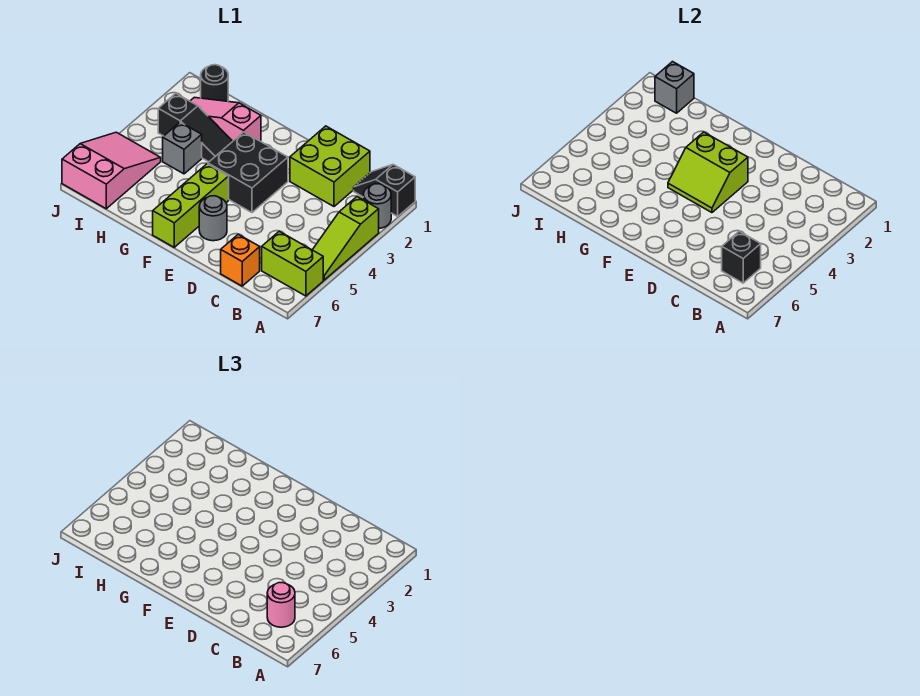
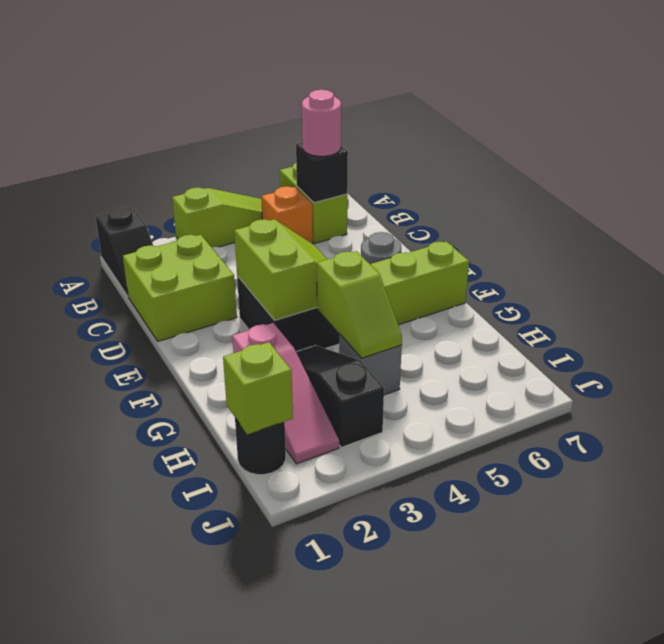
grey round brick A2 level 1 -> none
orange brick C7 level 1 -> orange brick B5 level 1
none -> lime slope G4:H4 level 2 top G
grey brick I1 level 2 -> lime brick I1 level 2
pink slope I5:J7 level 1 top 7 -> none

